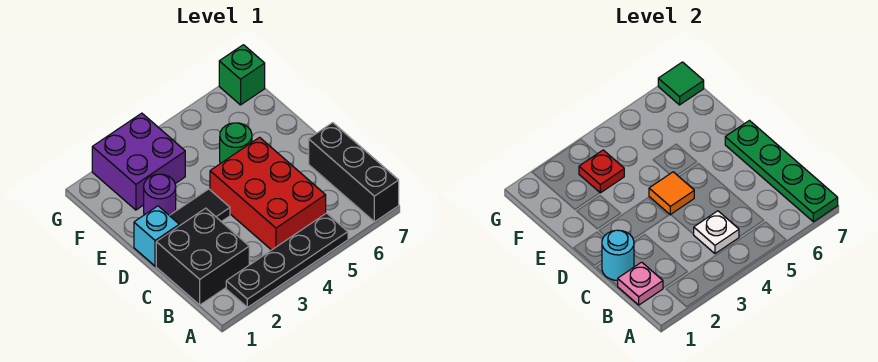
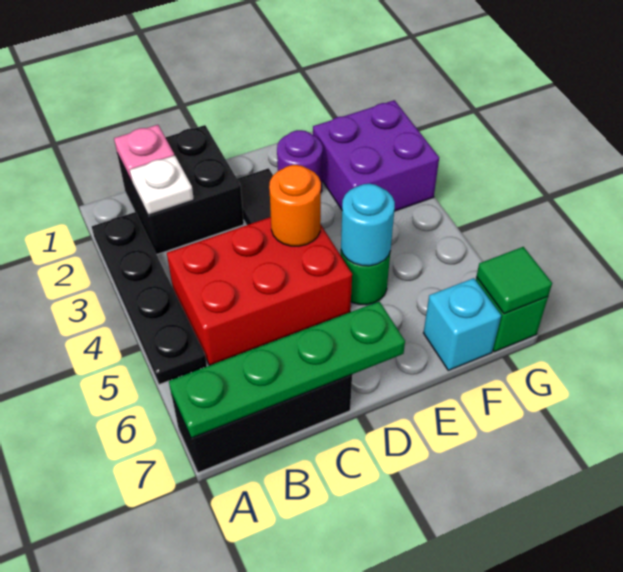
white plate B4 level 2 -> white plate B2 level 2
cyan round brick C1 level 2 -> cyan round brick E5 level 2
cyan brick D1 level 1 -> cyan brick F7 level 1
orange tile D4 level 2 -> orange round brick D4 level 2
red plate F3 level 2 -> none

